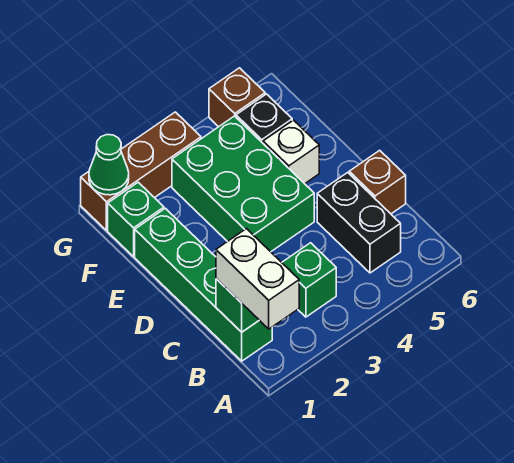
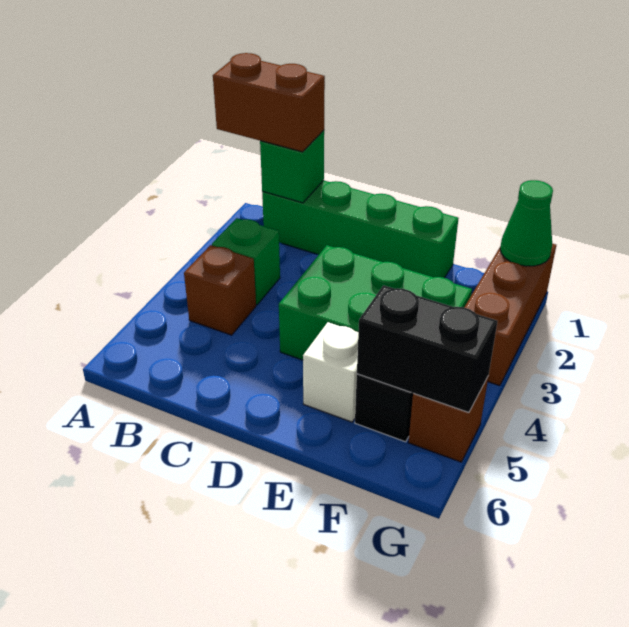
white brick A1:B1 level 3 -> brown brick A1:B1 level 3
black brick B5:C5 level 1 -> black brick F5:G5 level 2
brown brick C6 level 1 -> brown brick B4 level 1
green brick F1 level 1 -> none

